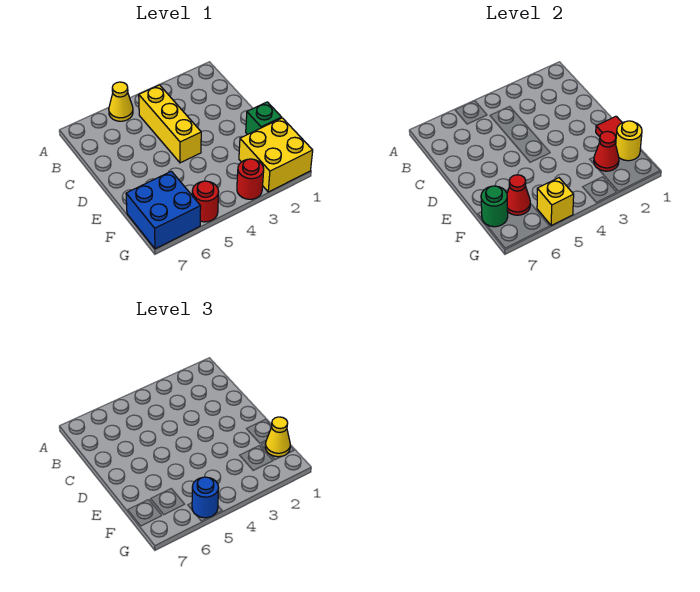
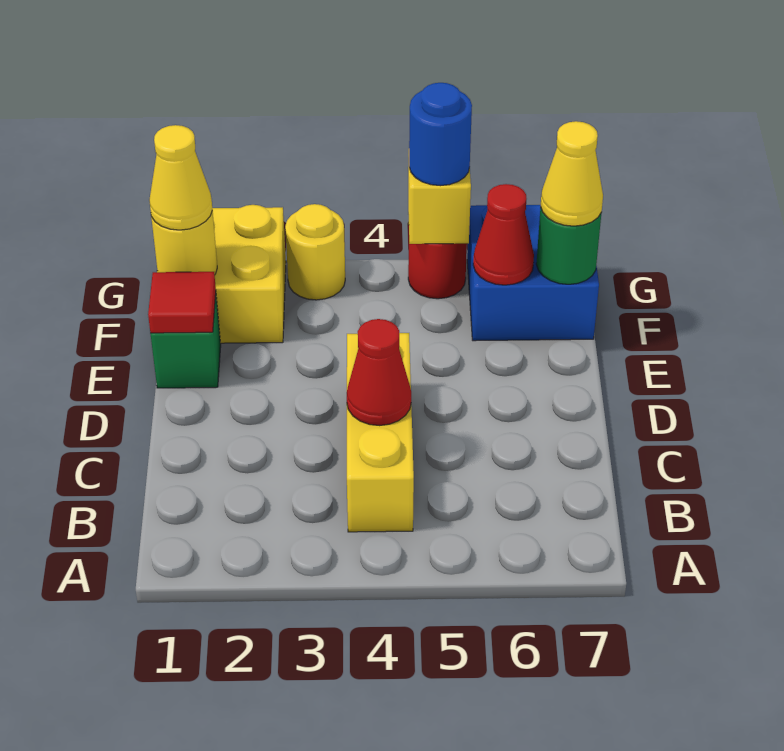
yellow cone A5 level 1 -> yellow cone F7 level 3
red cone F2 level 2 -> red cone C4 level 2
red round brick G3 level 1 -> yellow round brick G3 level 1

